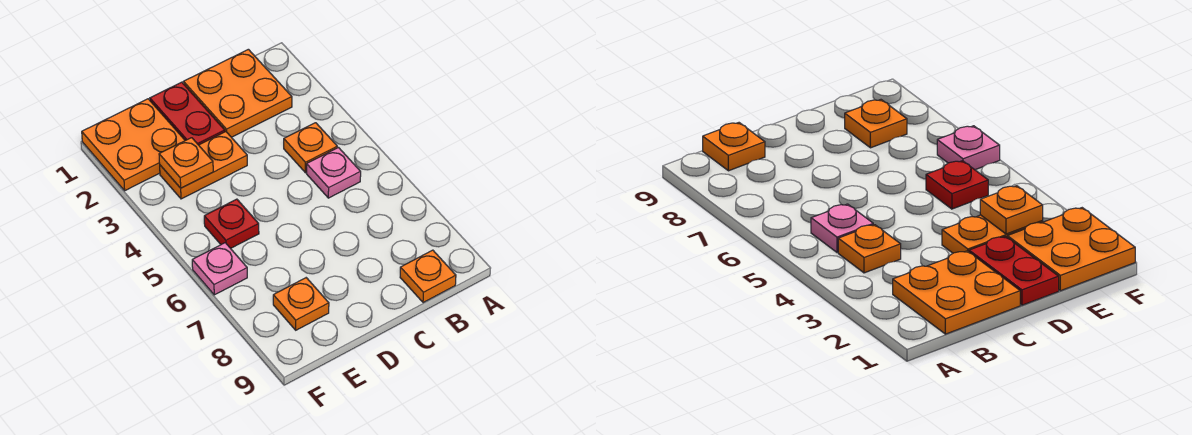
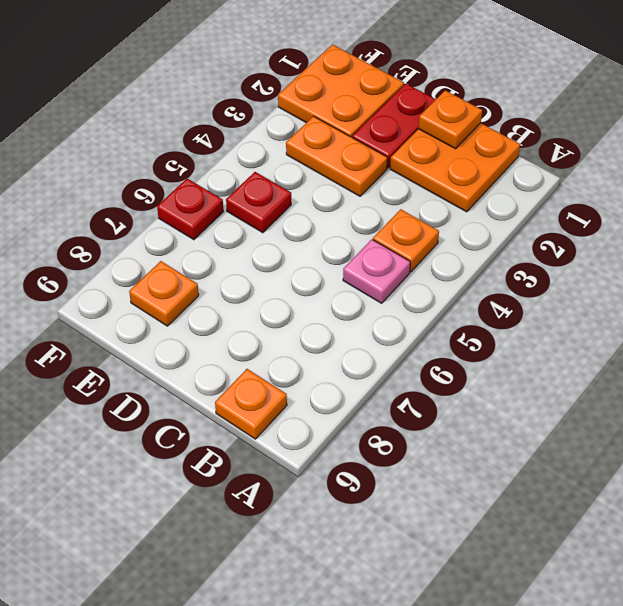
orange plate E3 level 2 -> orange plate C1 level 2
pink plate F6 level 1 -> red plate F6 level 1

